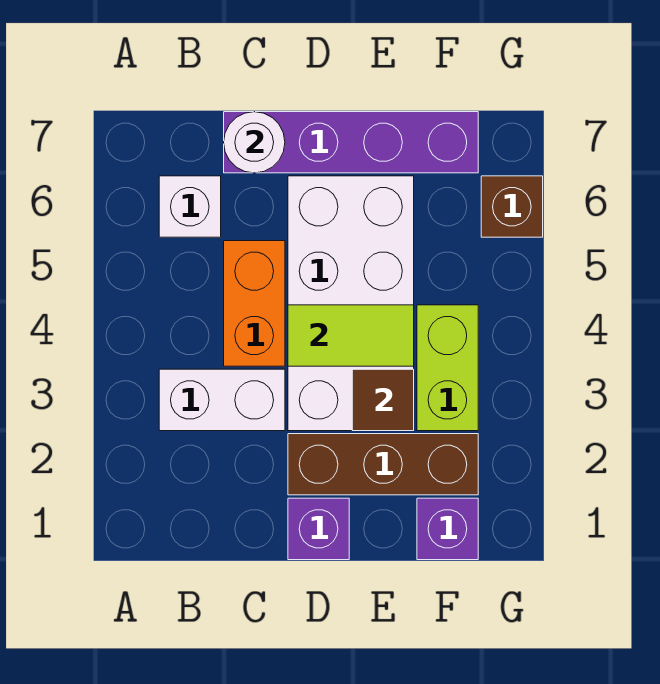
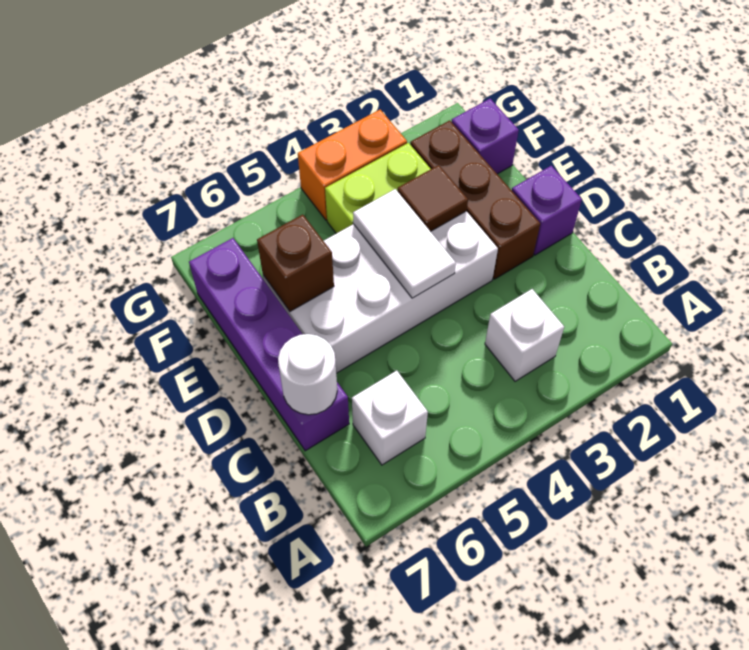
white brick B3:C3 level 1 -> white brick B3 level 1
orange brick C4:C5 level 1 -> orange brick G3:G4 level 1
lime tile D4:E4 level 2 -> white tile D4:E4 level 2
brown brick G6 level 1 -> brown brick E6 level 2

